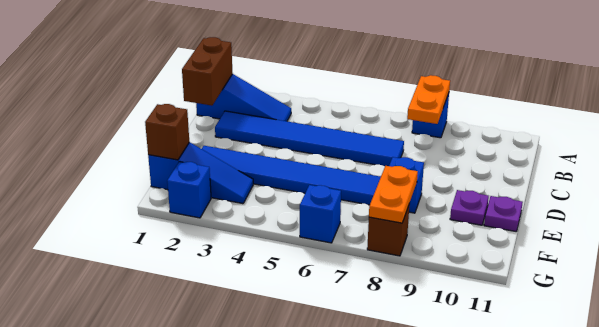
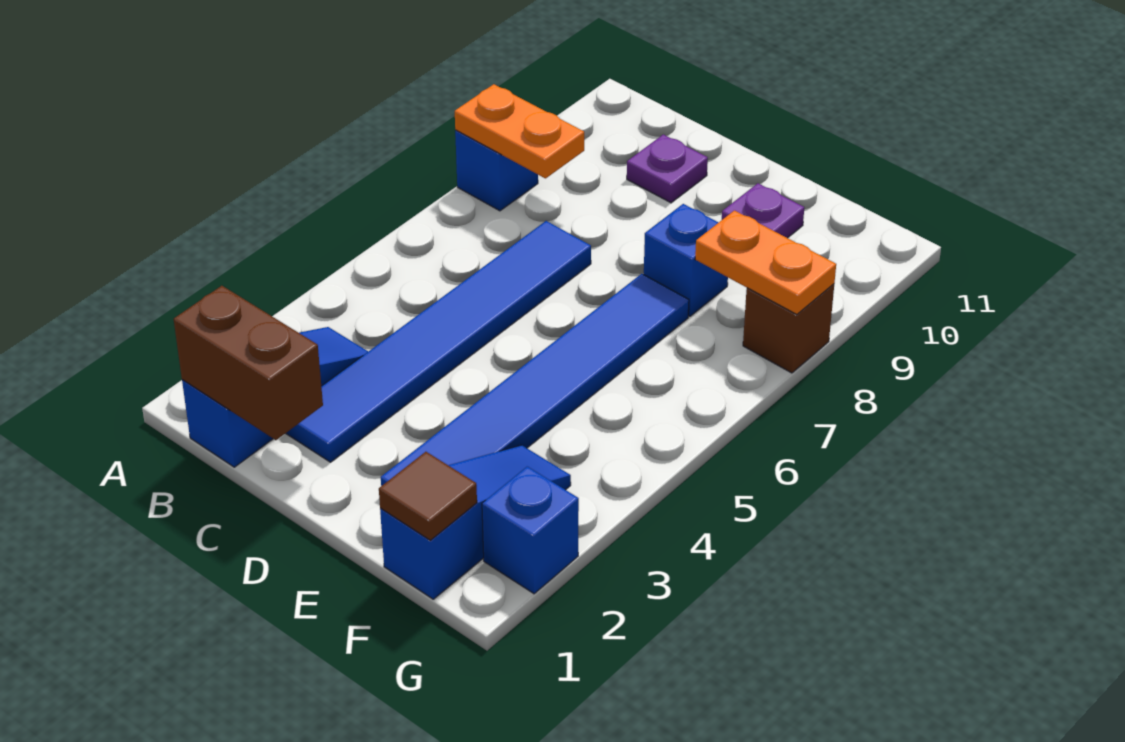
purple plate E11 level 1 -> purple plate C10 level 1
brown brick F1 level 2 -> brown tile F1 level 2
blue brick G6 level 1 -> none

